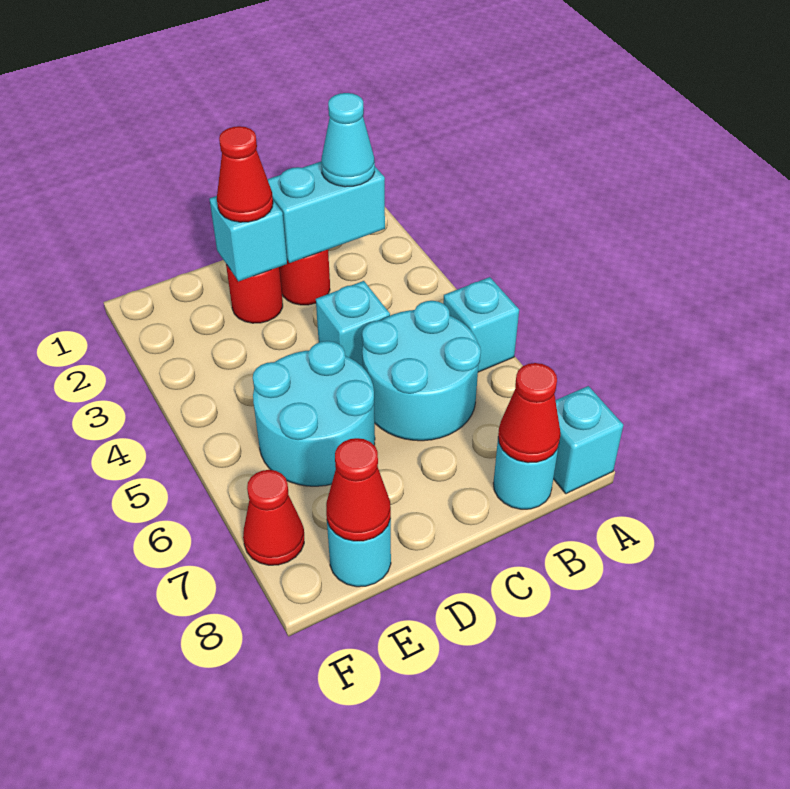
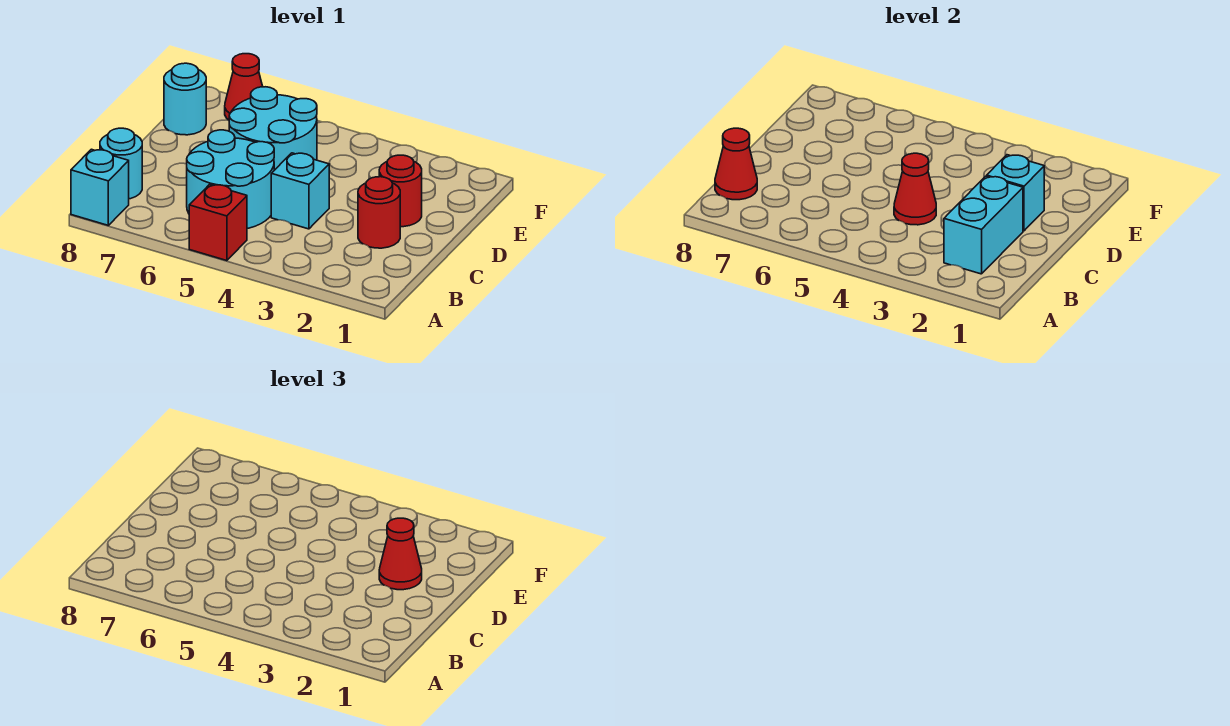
cyan brick A5 level 1 -> red brick A5 level 1
cyan cone B2 level 3 -> none
red cone E8 level 2 -> red cone C4 level 2

